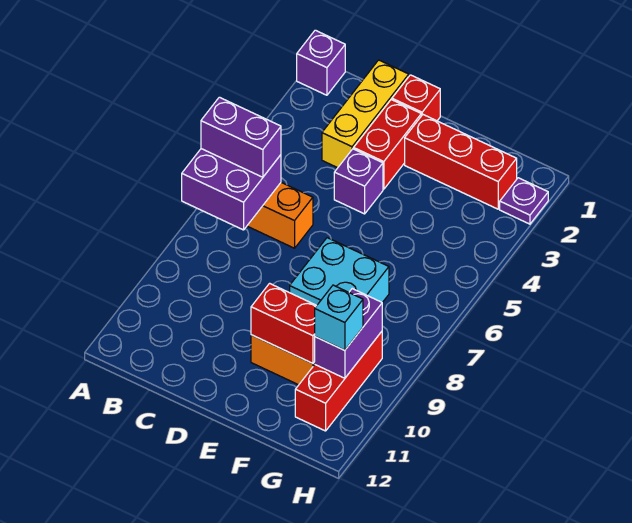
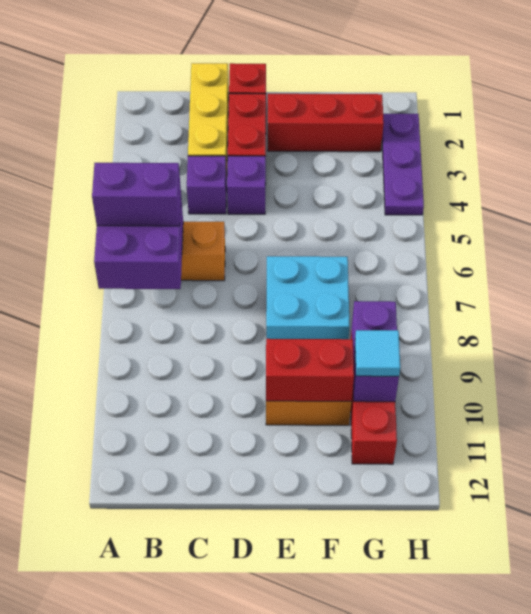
purple brick A1 level 1 -> purple brick C4 level 1
cyan brick G10 level 3 -> cyan tile G10 level 3
purple plate H2 level 1 -> purple plate H2:H4 level 1

